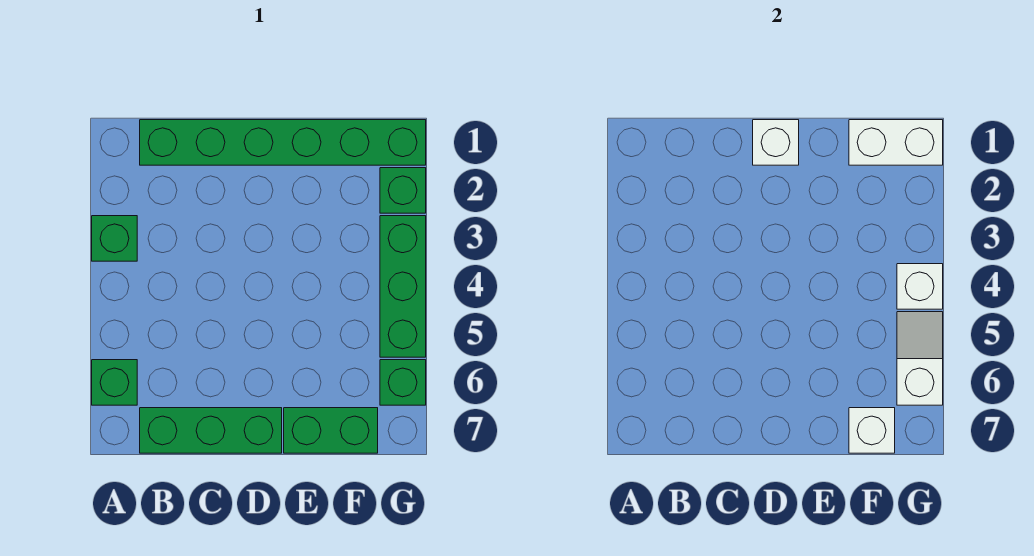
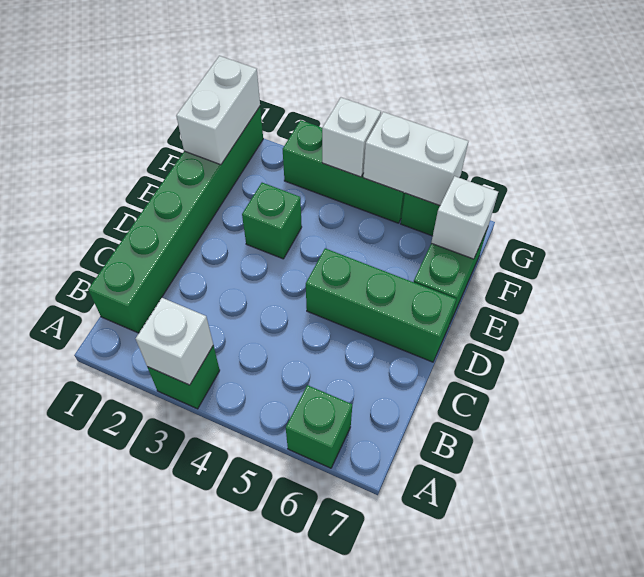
green brick B7:D7 level 1 -> green brick D5:D7 level 1
white brick D1 level 2 -> white brick A3 level 2
green brick G2 level 1 -> green brick E3 level 1
white slope G5:G6 level 2 top 6 -> white brick G5:G6 level 2

